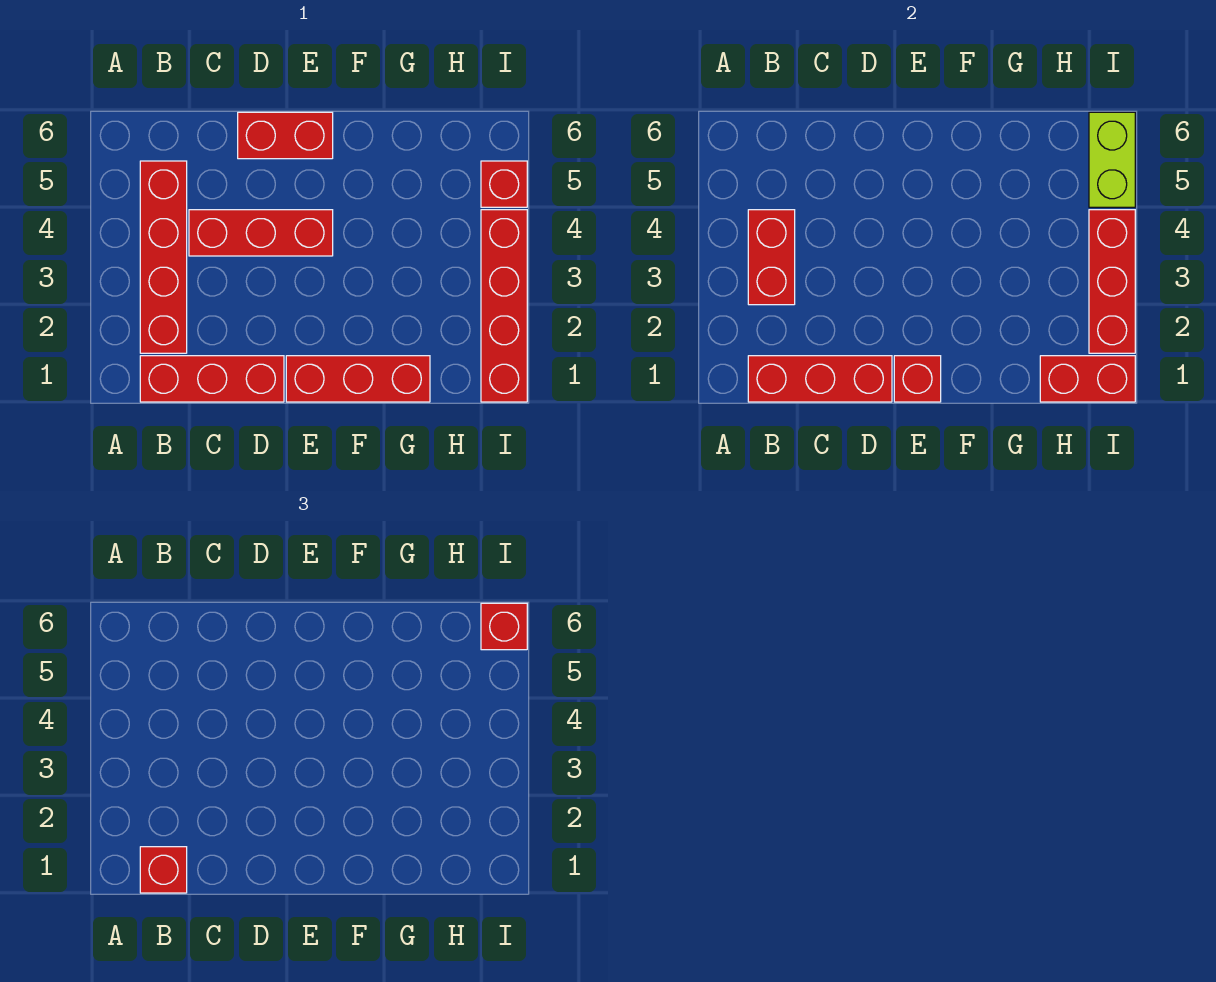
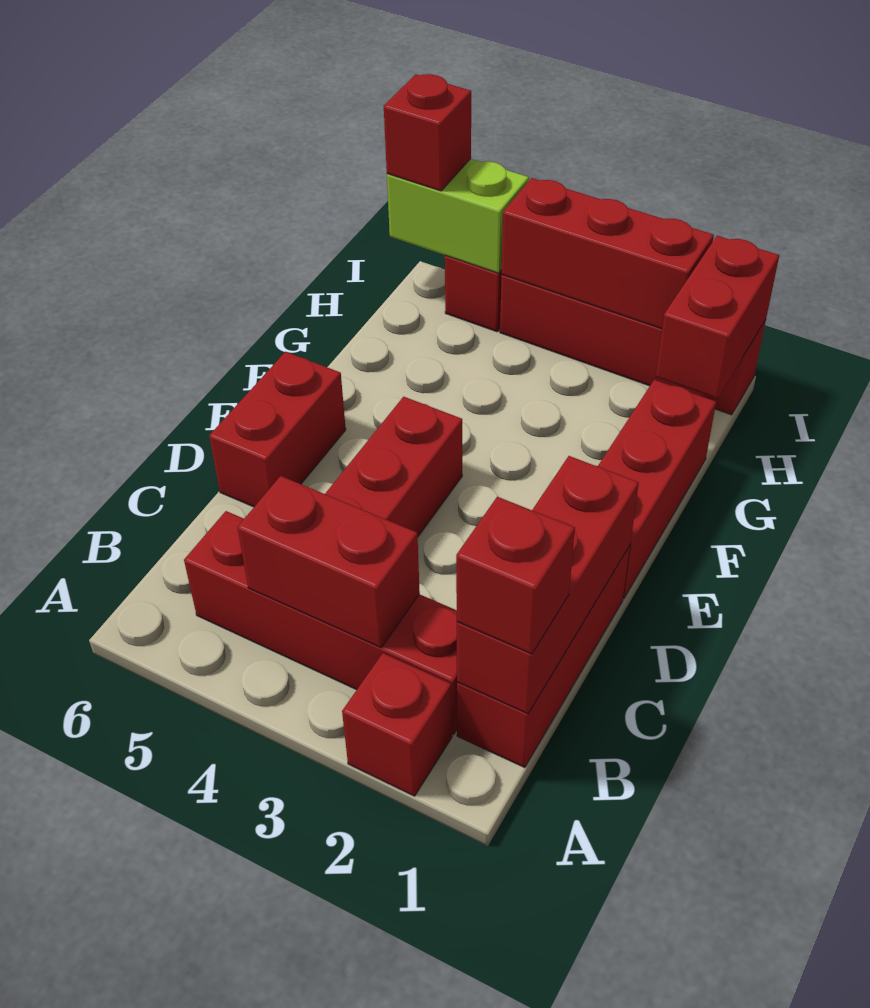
red brick E1 level 2 -> red brick A2 level 1

